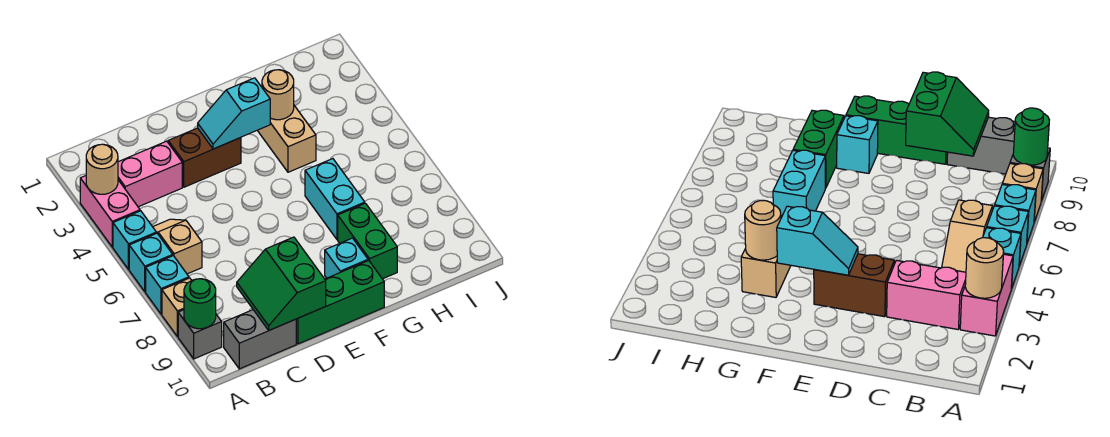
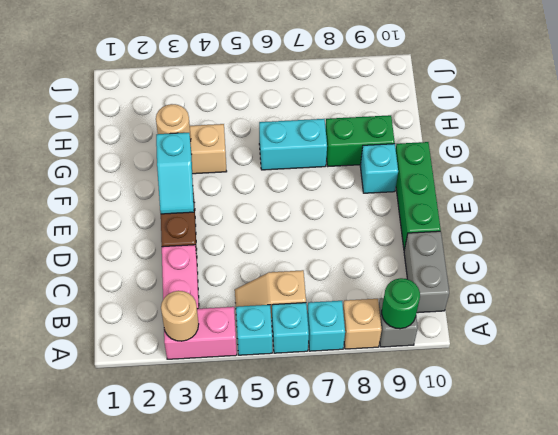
green slope C9:D10 level 2 top D -> none

